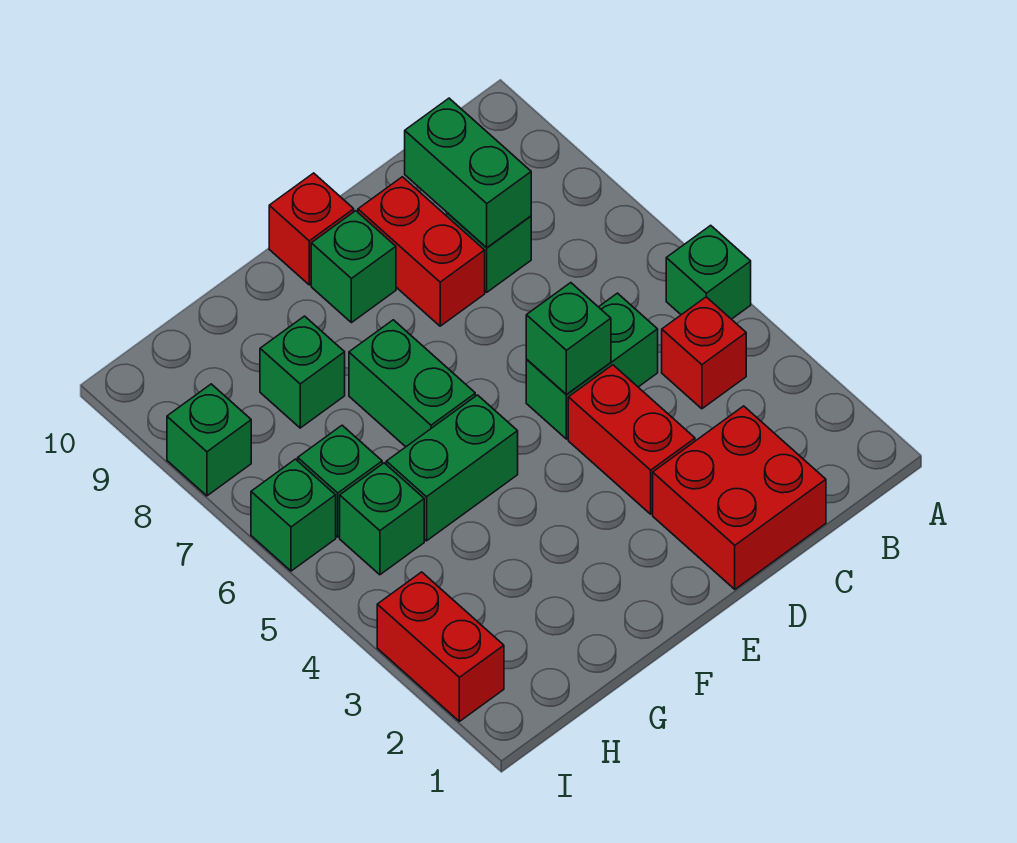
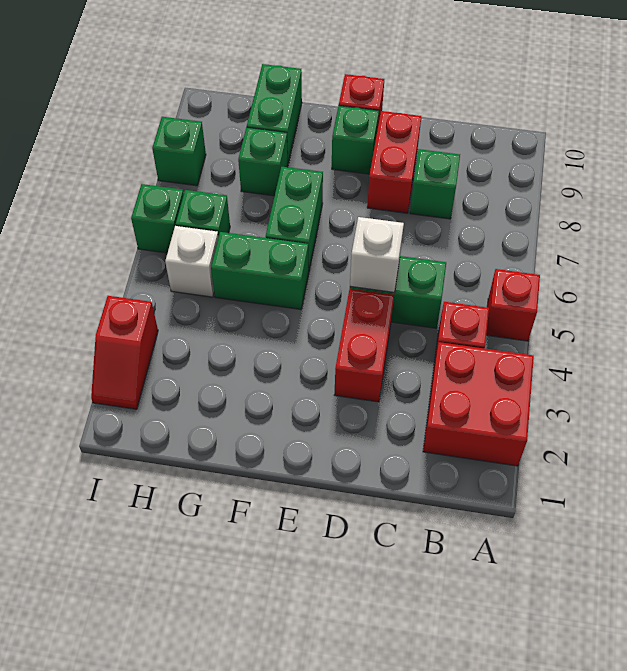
green brick A5 level 1 -> red brick A5 level 1
red brick C1:D2 level 1 -> red brick A2:B3 level 1
green brick C8:C9 level 2 -> green brick G9:G10 level 1
green brick D5 level 2 -> white brick D5 level 2
green brick H5 level 1 -> white brick H5 level 1
red brick I2:I3 level 1 -> red slope I2:I3 level 1 top 3

